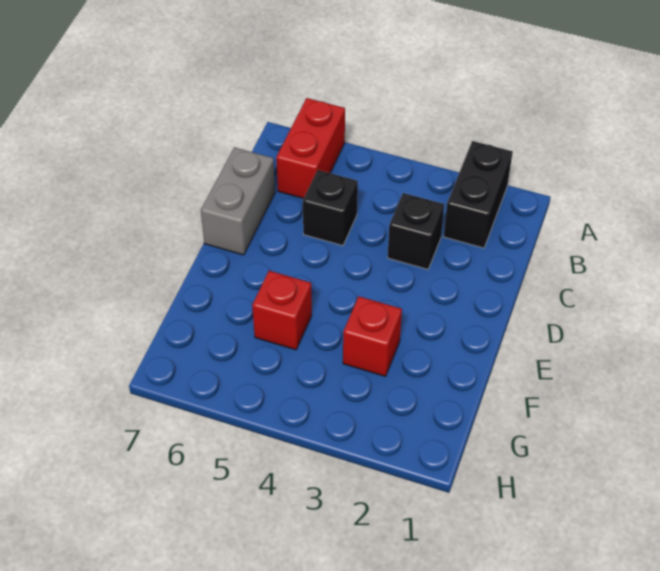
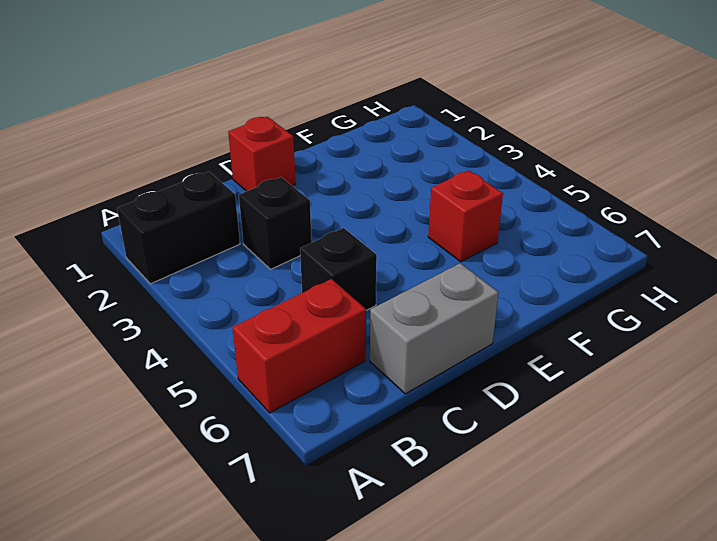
red brick F3 level 1 -> red brick D1 level 1

